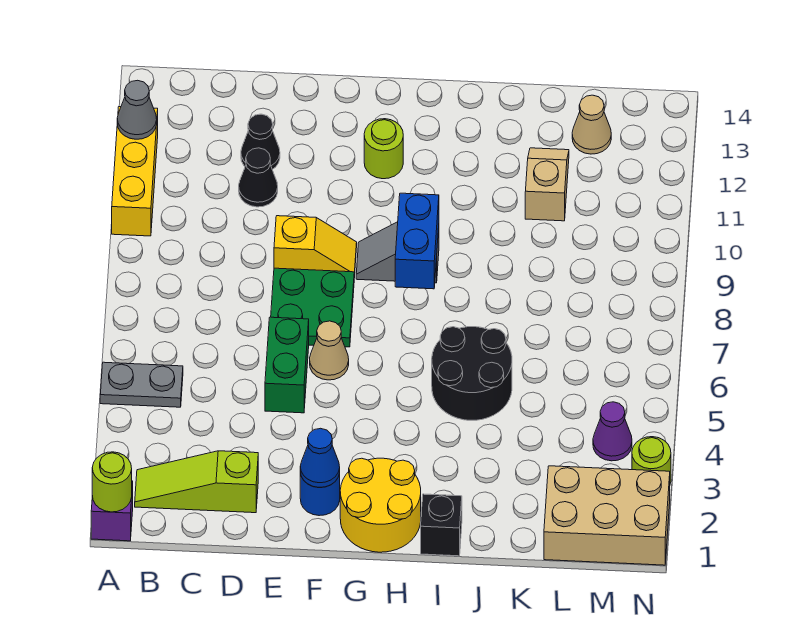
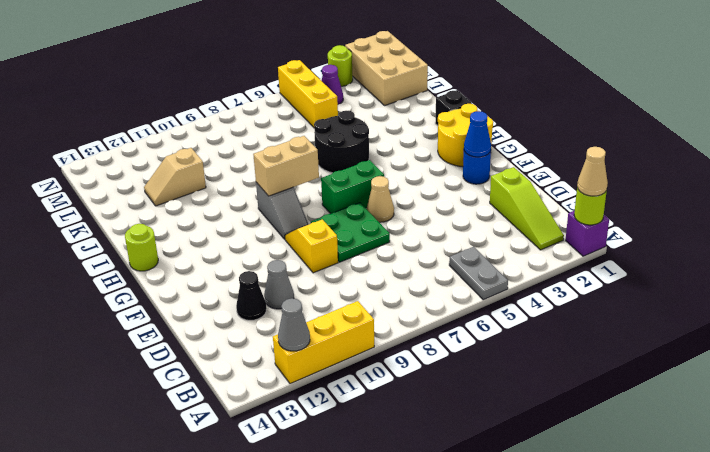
black cone D11 level 1 -> grey cone D11 level 1
green brick E5:E6 level 1 -> green brick G6:G7 level 1
lime round brick G12 level 1 -> lime round brick H14 level 1
blue brick H8:H9 level 2 -> tan brick H8:H9 level 2
none -> yellow brick L5:N5 level 1
tan cone L13 level 1 -> tan cone A1 level 3

